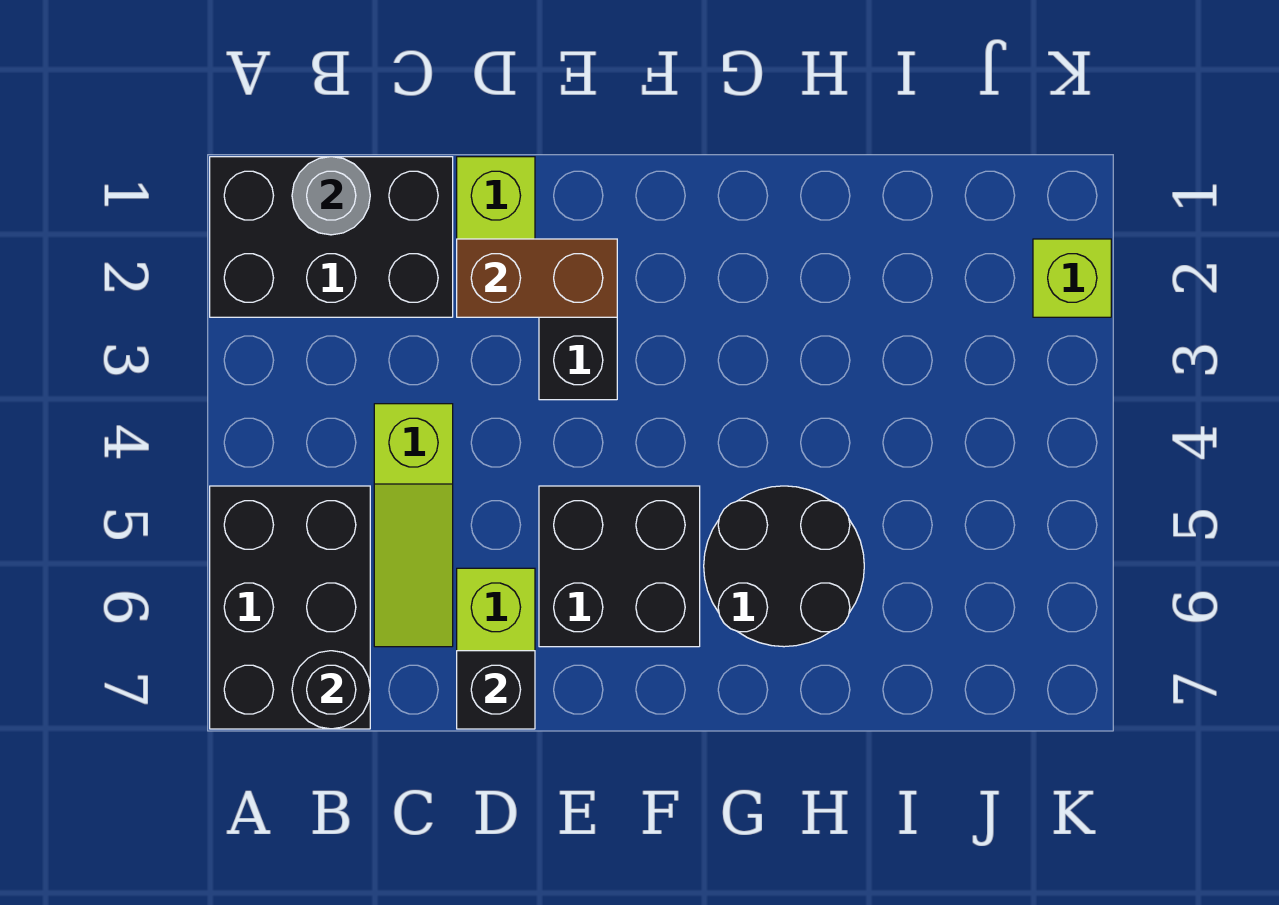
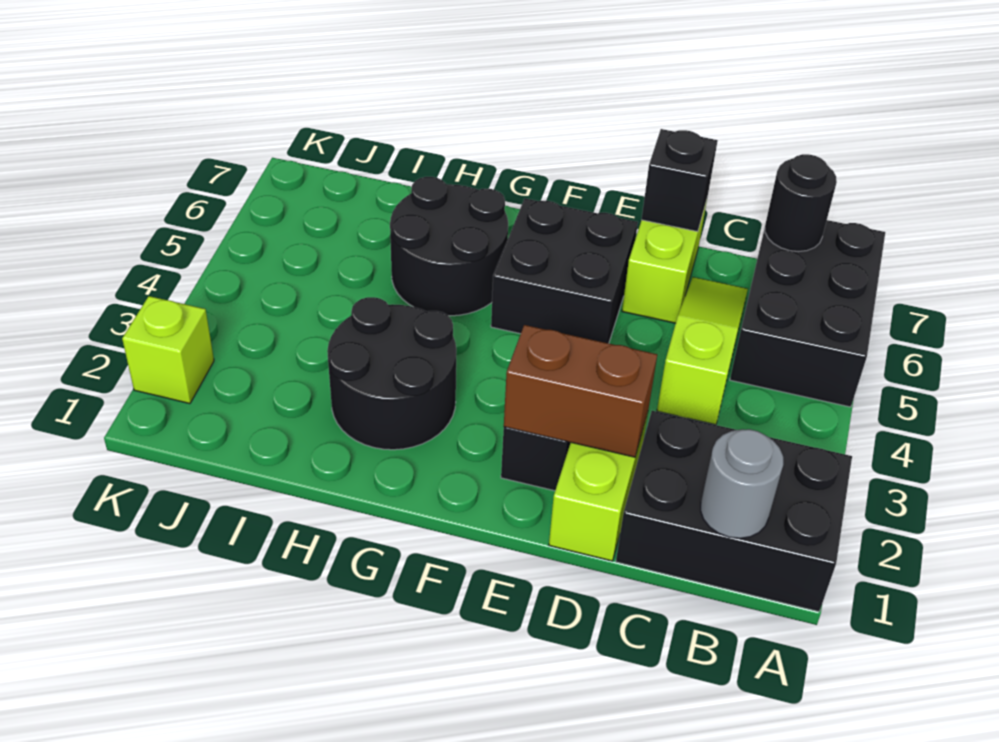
none -> black round brick G2:H3 level 1

